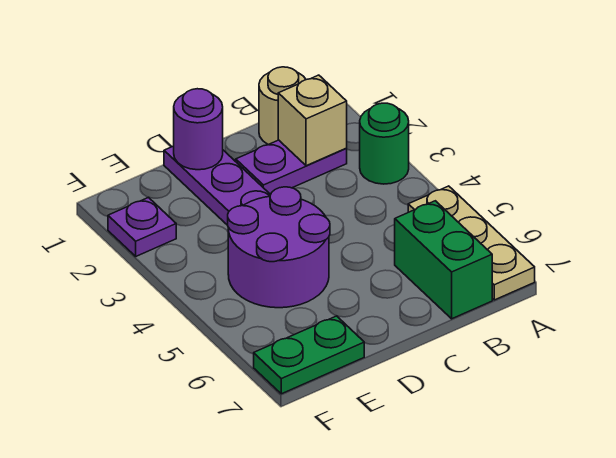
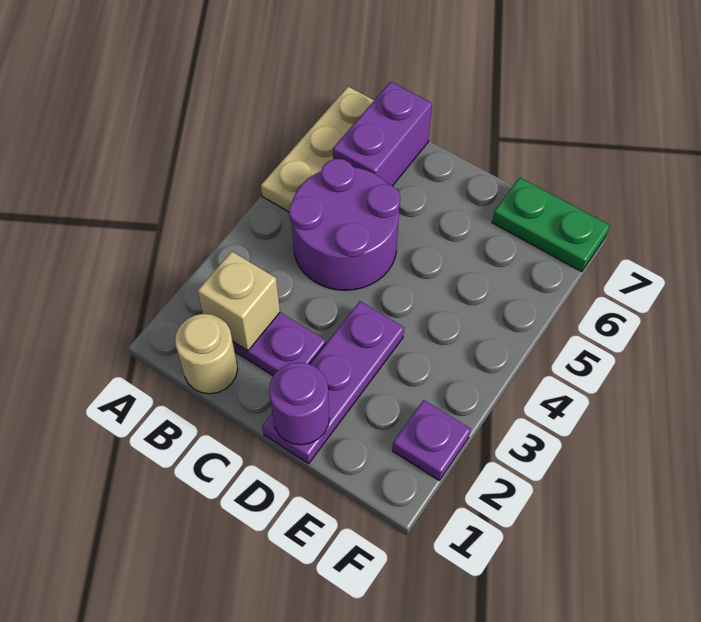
green round brick A3 level 1 -> none
green brick B6:B7 level 1 -> purple brick B6:B7 level 1
purple round brick D4:E5 level 1 -> purple round brick B4:C5 level 1

